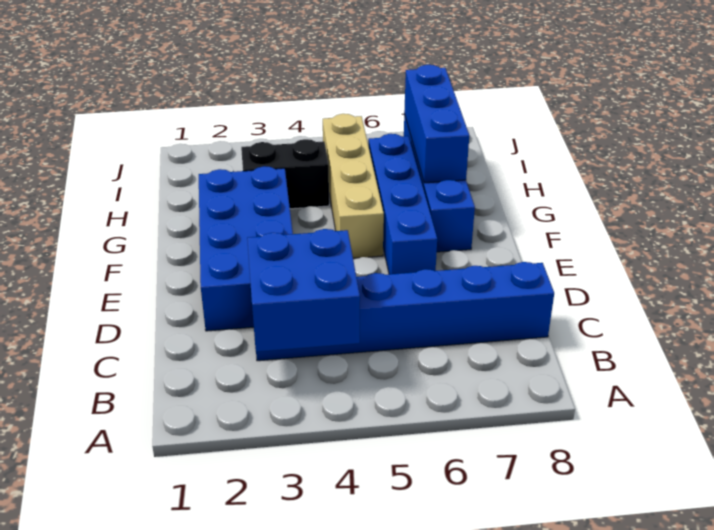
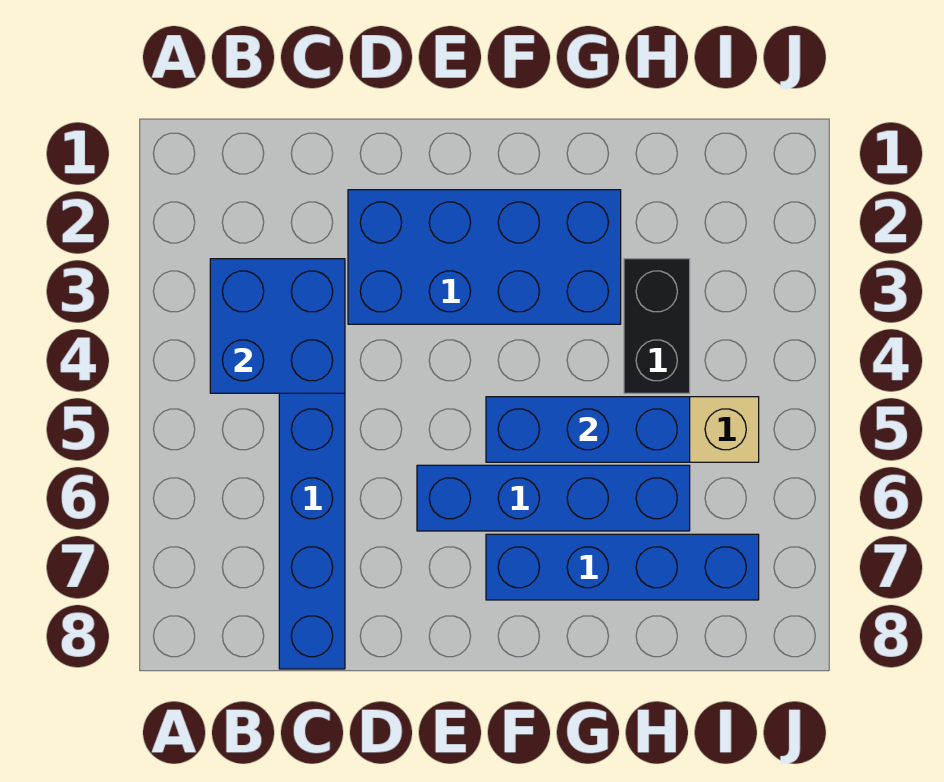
blue brick G7:I7 level 2 -> blue brick F5:H5 level 2

